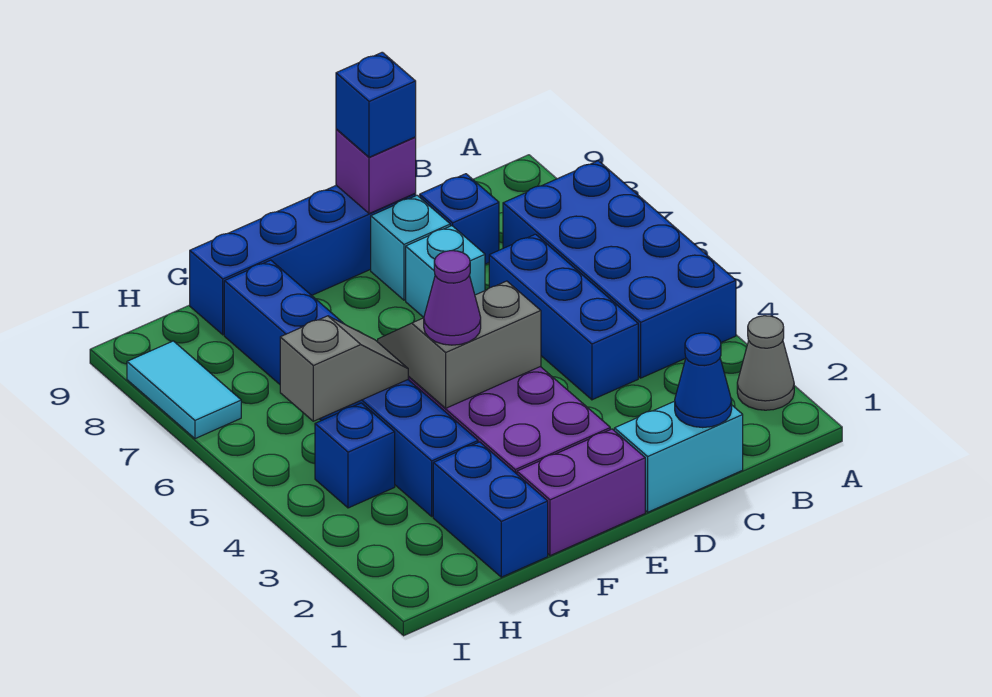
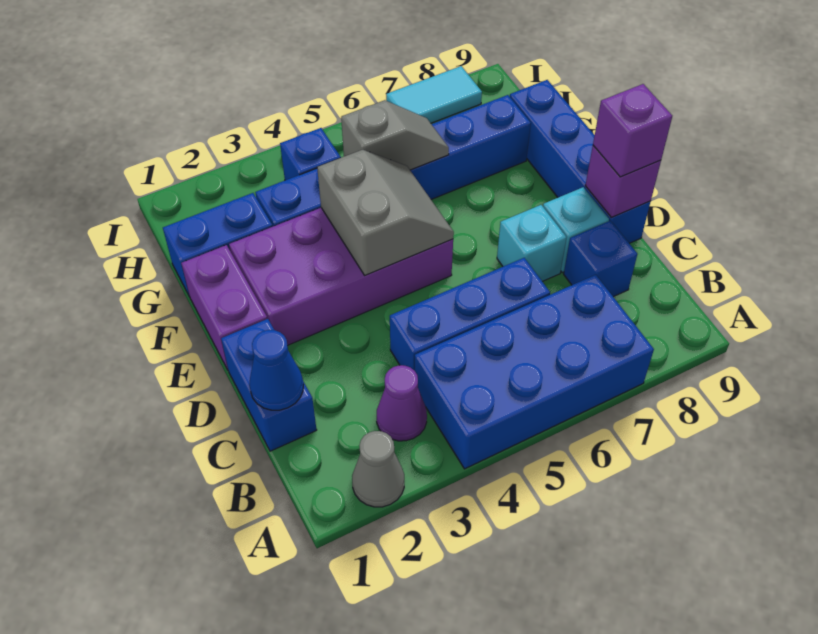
cyan brick C1:D1 level 1 -> blue brick C1:D1 level 1
blue brick D9 level 3 -> purple brick D9 level 3
purple cone F4 level 3 -> purple cone B3 level 1
grey slope G5:H5 level 2 top H -> grey slope G5:G6 level 2 top 5

